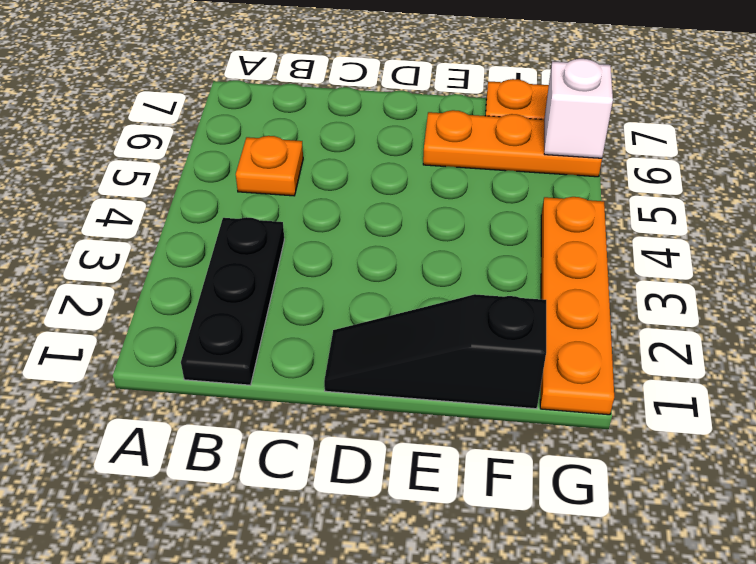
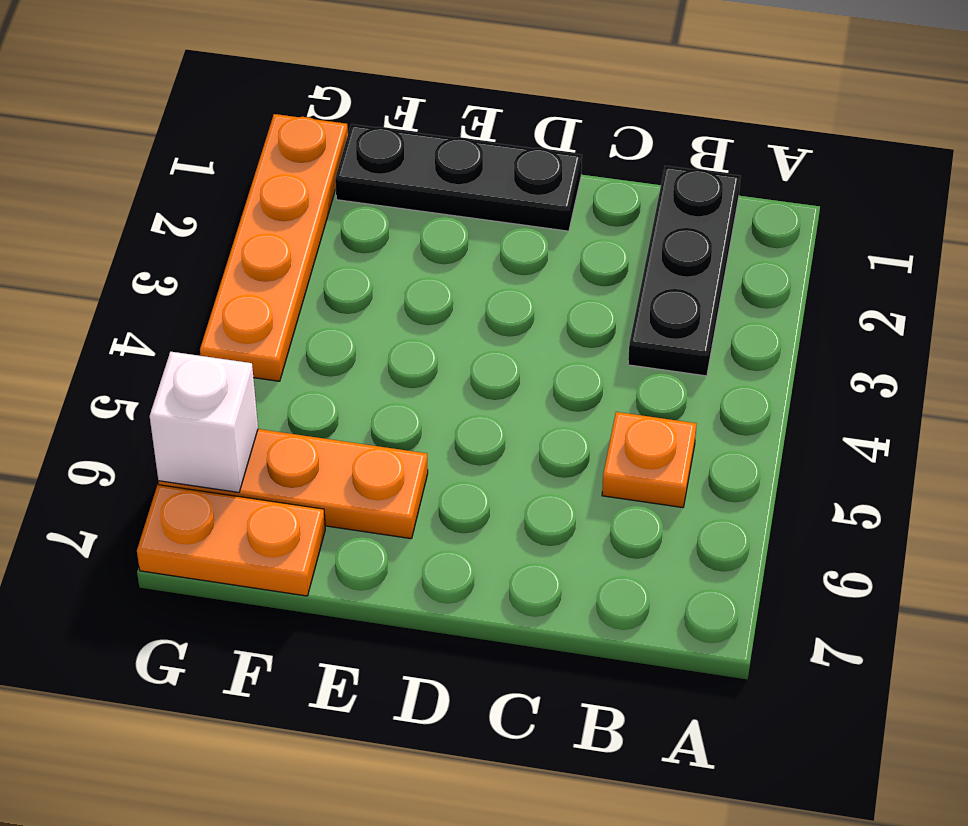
black slope D1:F1 level 1 top F -> black plate D1:F1 level 1

